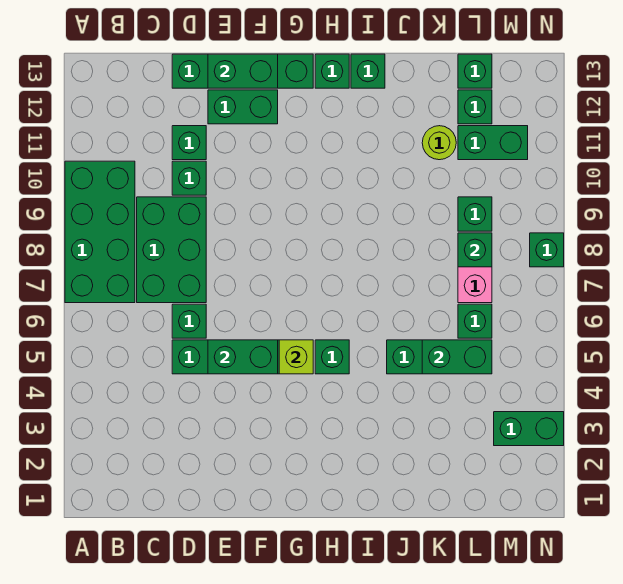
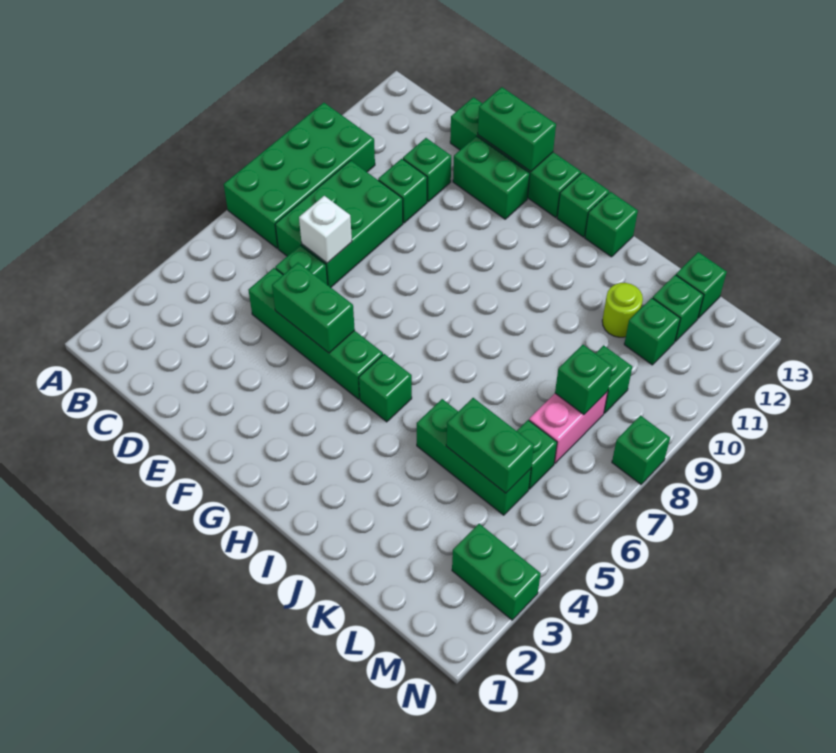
none -> white brick D7 level 2
lime brick G5 level 2 -> none
green brick L11:M11 level 1 -> green brick L11 level 1

